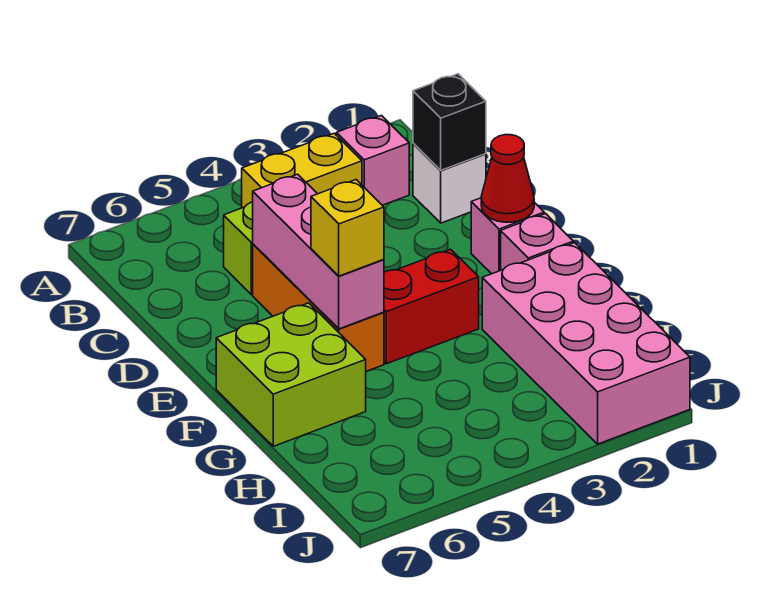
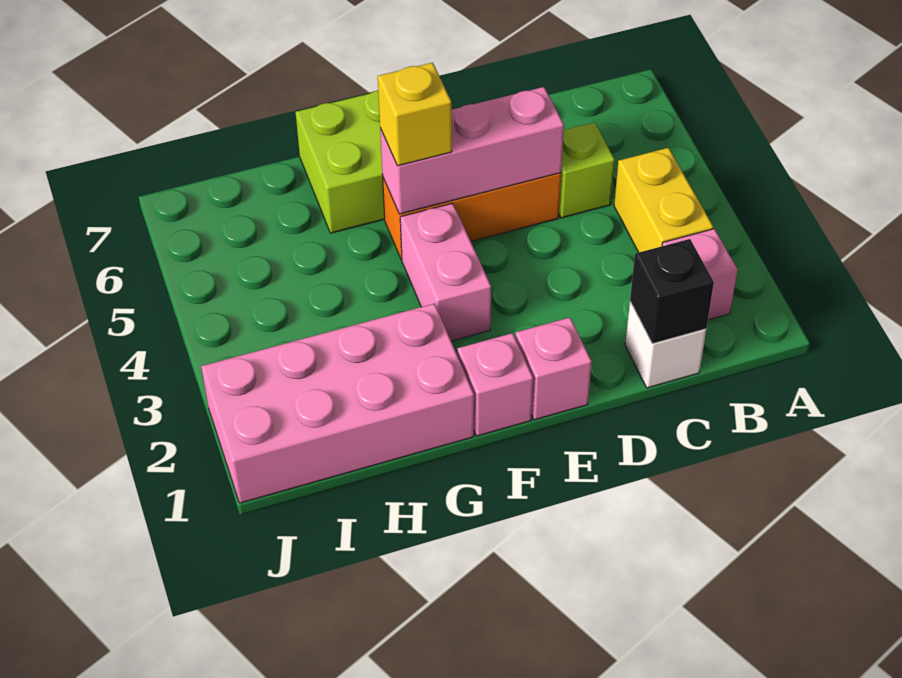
red cone E1 level 2 -> none
red brick F3:F4 level 1 -> pink brick F3:F4 level 1

